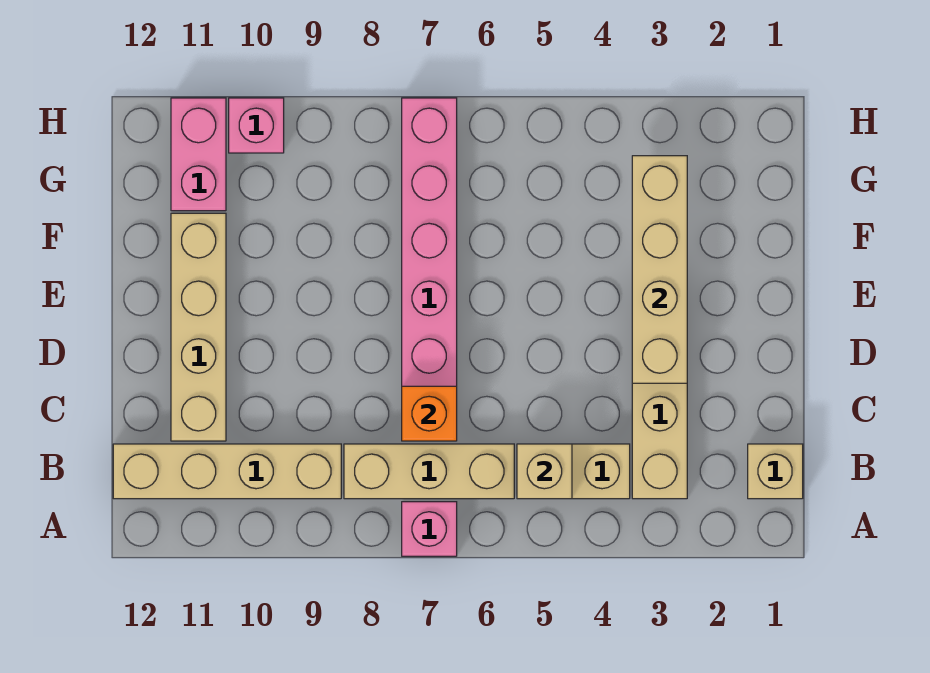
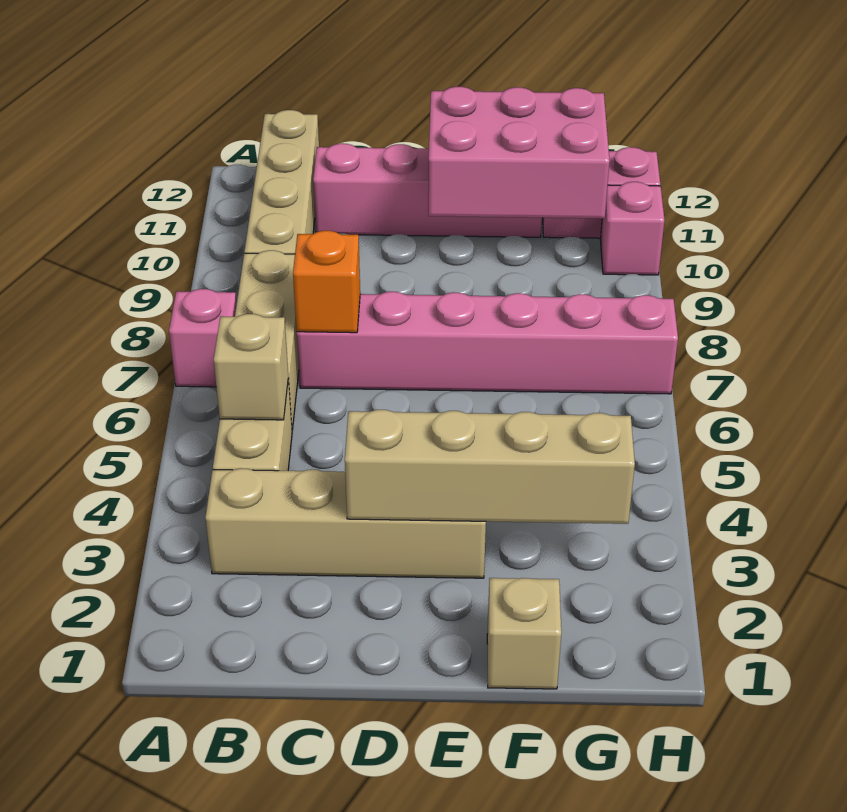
tan brick B1 level 1 -> tan brick F1 level 1
tan brick C11:F11 level 1 -> pink brick C11:F11 level 1
none -> pink brick E10:G11 level 2

